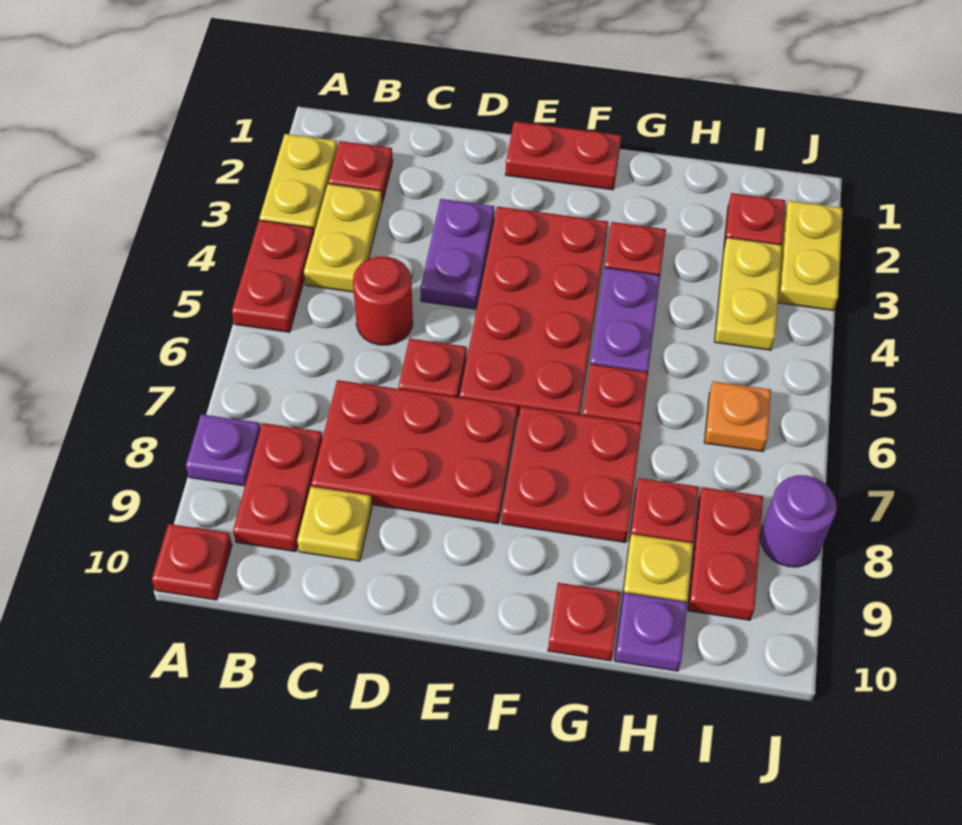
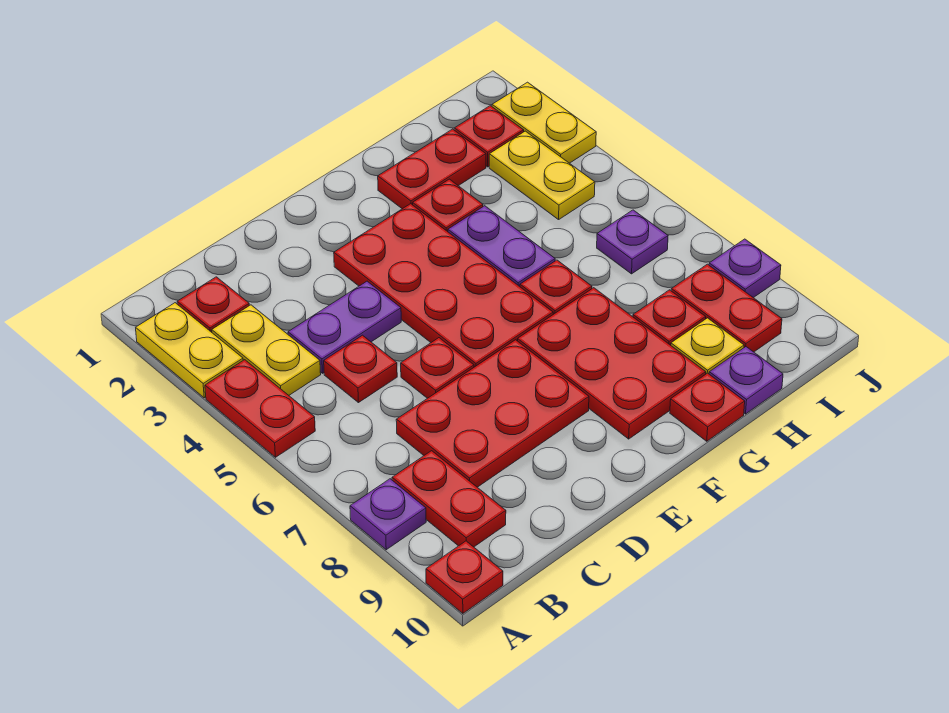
red round brick C5 level 1 -> red plate C5 level 1
yellow plate C9 level 1 -> none
purple plate D3:D4 level 1 -> purple plate C4:D4 level 1
red plate E1:F1 level 1 -> red plate G2:H2 level 1
red plate F7:G8 level 1 -> red plate F7:G9 level 1
orange plate I6 level 1 -> purple plate I6 level 1
purple round brick J8 level 1 -> purple plate J8 level 1

